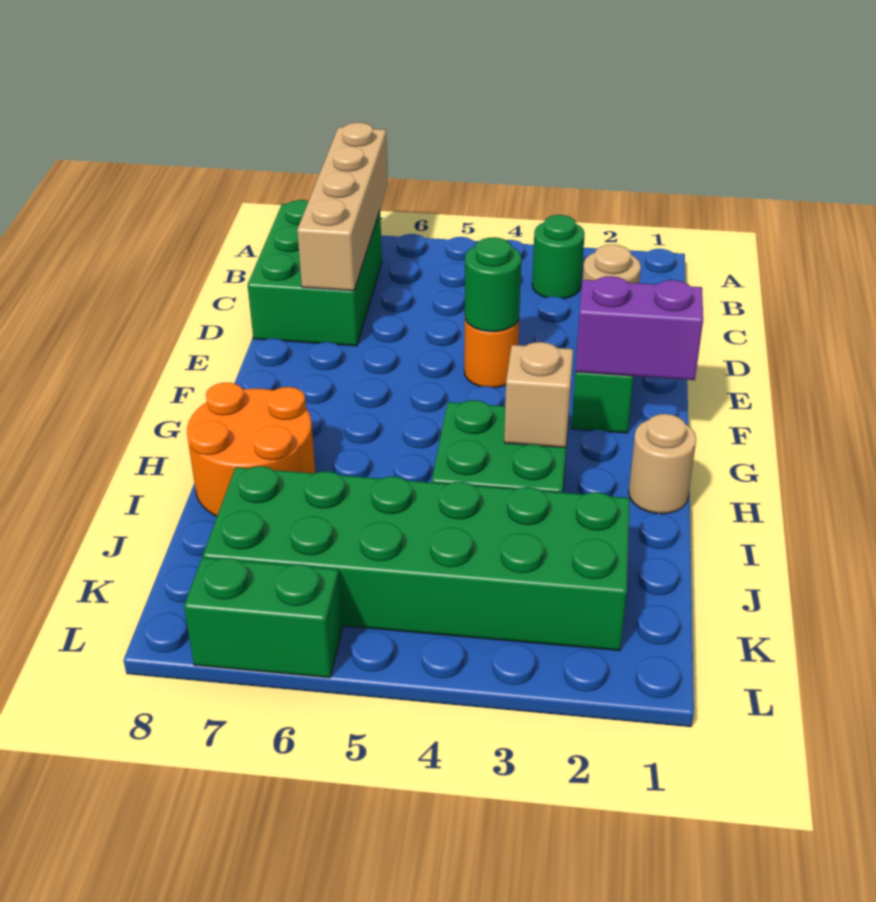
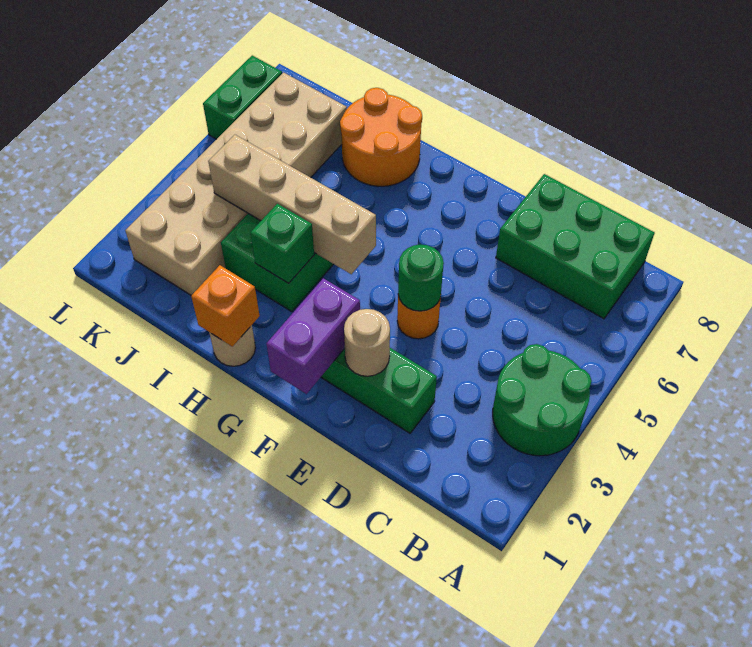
tan brick A7:D7 level 2 -> tan brick G4:J4 level 2
green round brick B3 level 1 -> green round brick A3:B4 level 1
none -> orange brick H1 level 2
tan brick H3 level 2 -> green brick H3 level 2
green brick J2:K7 level 1 -> tan brick J2:K7 level 1

